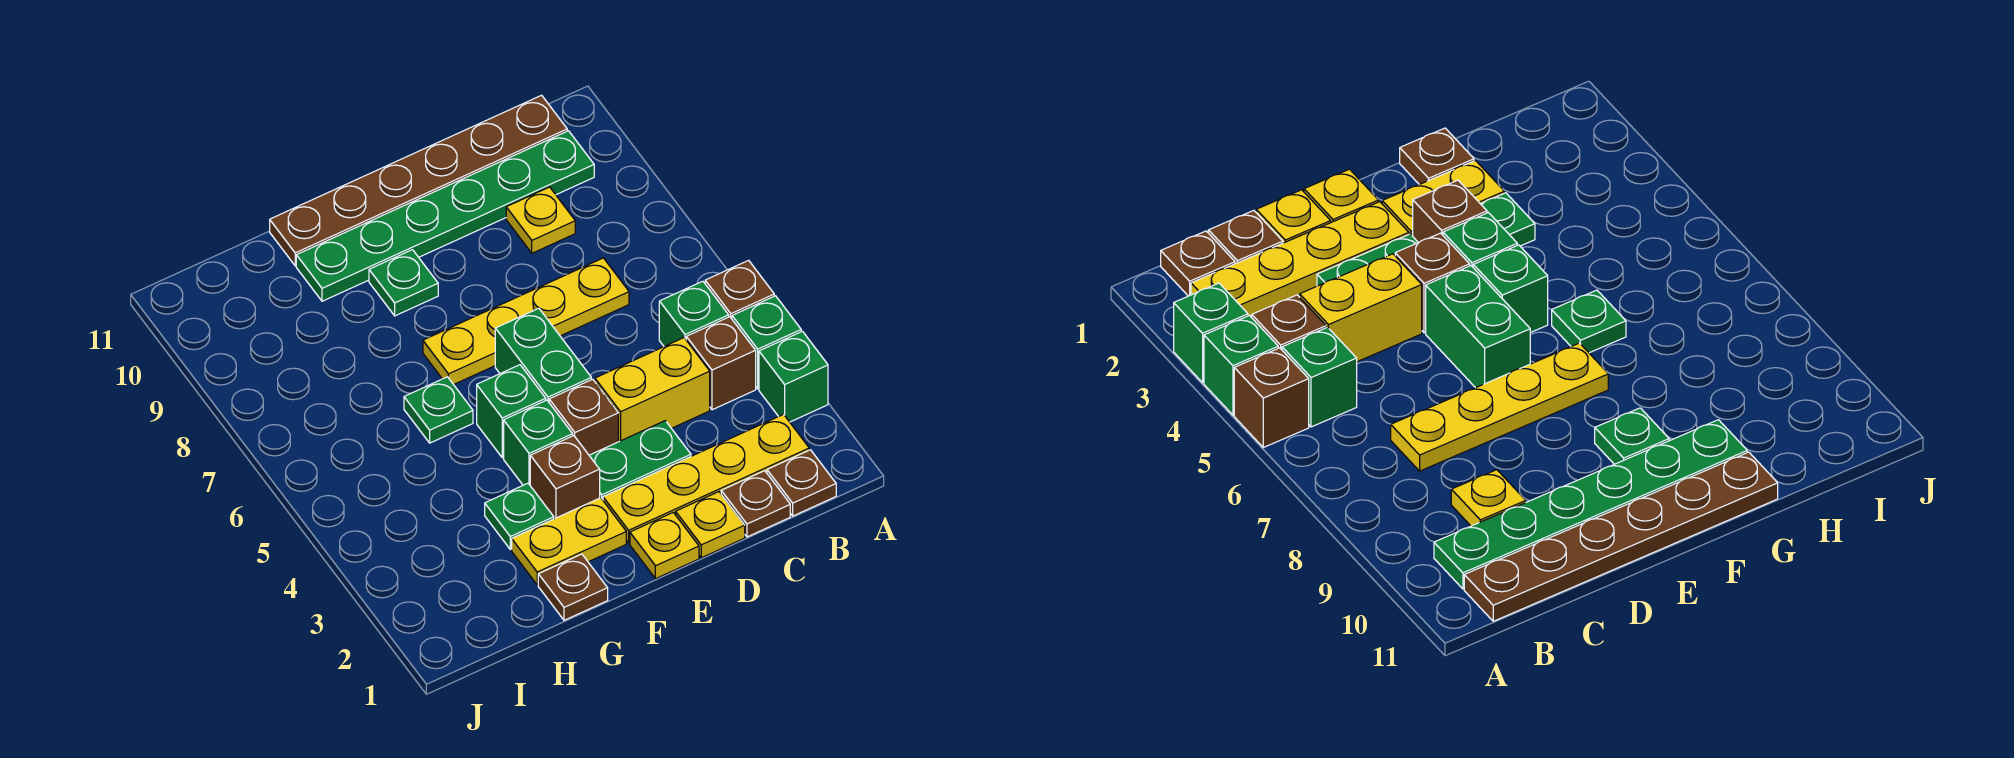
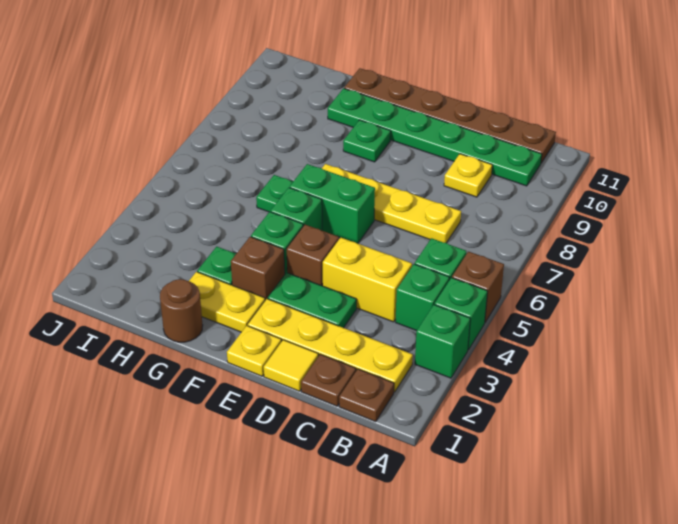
brown brick B4 level 1 -> green brick B4 level 1
yellow plate D1 level 1 -> yellow tile D1 level 1
green brick E5:E6 level 1 -> green brick E6:F6 level 1
brown plate G1 level 1 -> brown round brick G1 level 1

